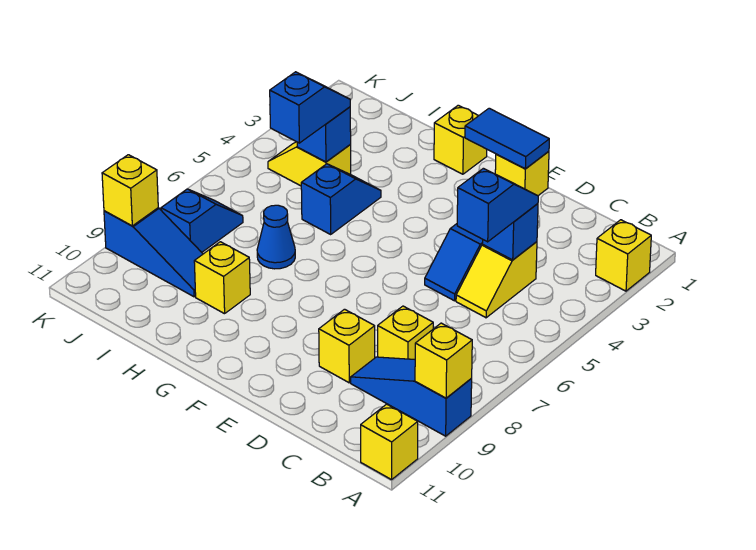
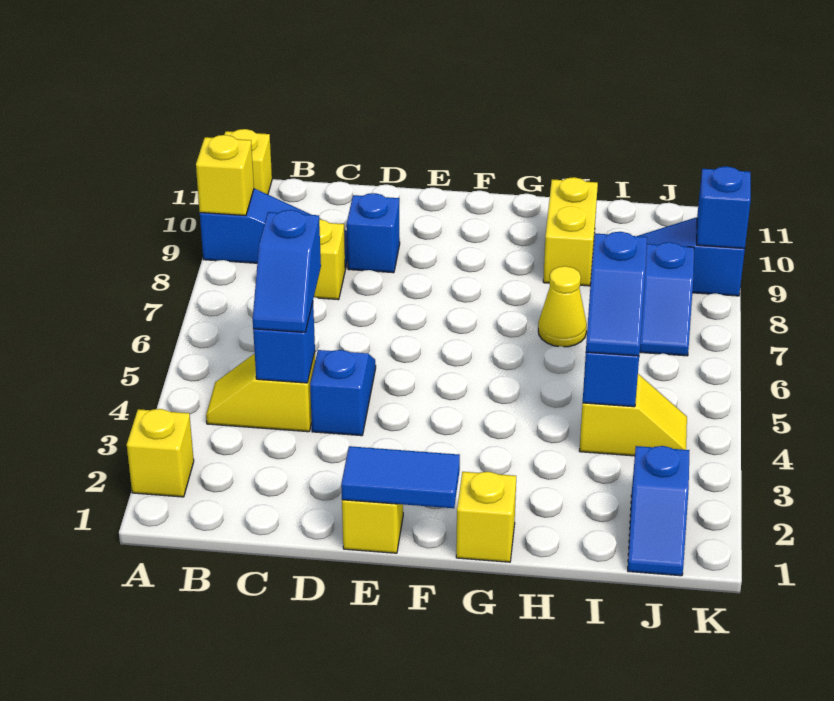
yellow slope C4:C5 level 1 top 4 -> yellow slope B4:C4 level 1 top C
yellow brick D9 level 1 -> blue brick D9 level 1
blue slope H4:H5 level 1 top 5 -> blue slope J1:J2 level 1 top 2
blue cone H7 level 1 -> yellow cone H7 level 1
yellow brick H9 level 1 -> yellow brick H9:H10 level 1
yellow brick K9 level 2 -> blue brick K9 level 2

